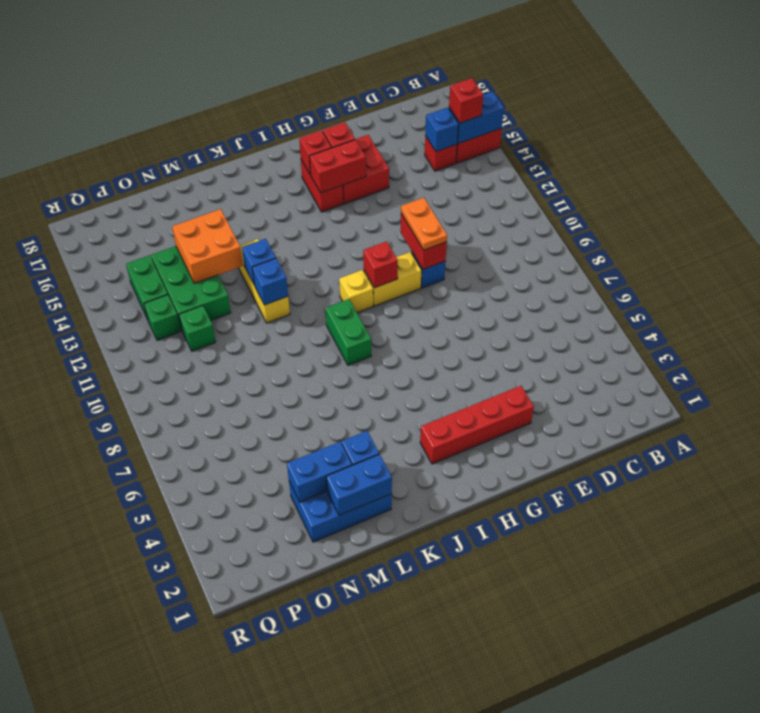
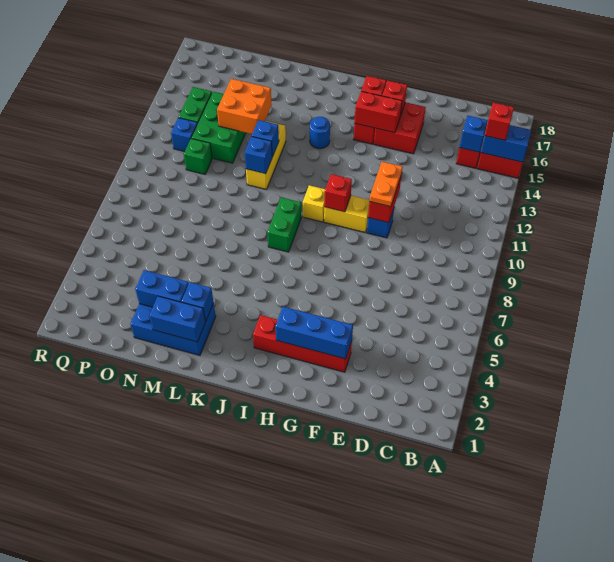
none -> blue brick F3:H3 level 2
none -> blue round brick J14 level 1
green brick P12 level 1 -> blue brick P12 level 1

